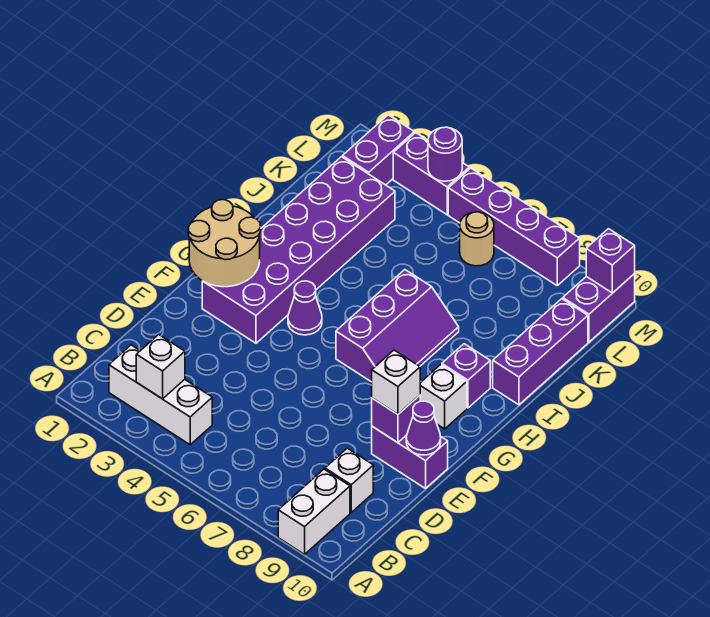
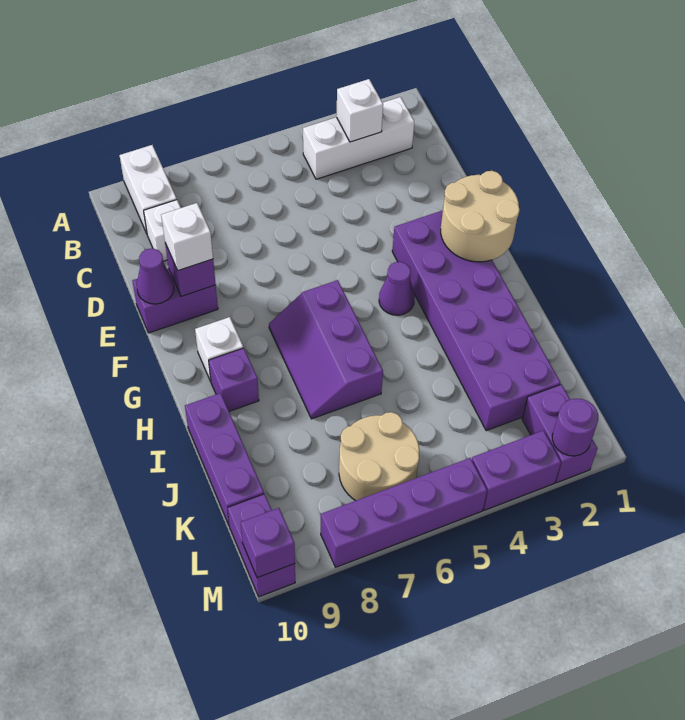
tan round brick L6 level 1 -> tan round brick K6:L7 level 1
purple round brick M4 level 2 -> purple round brick M2 level 2

